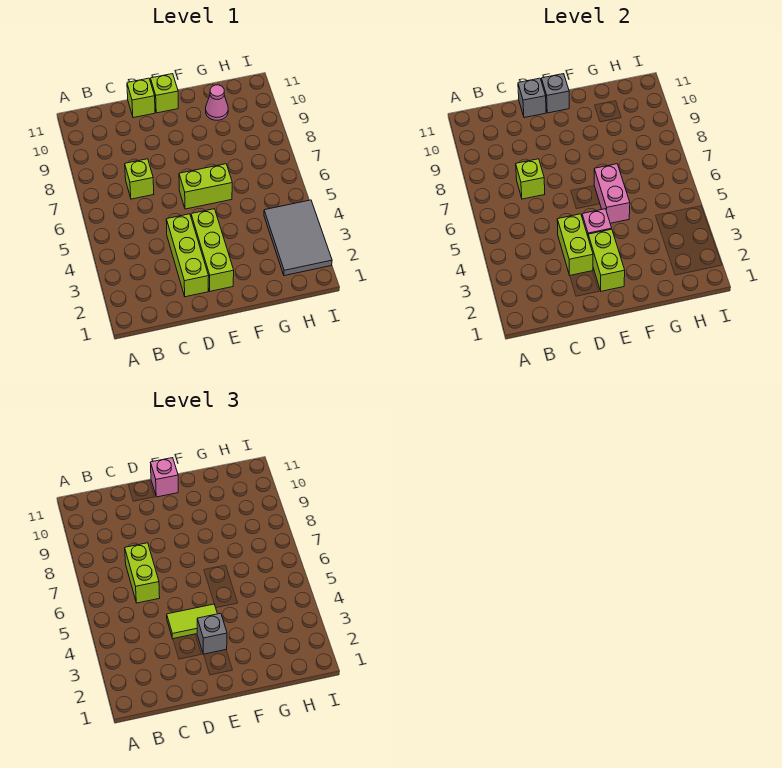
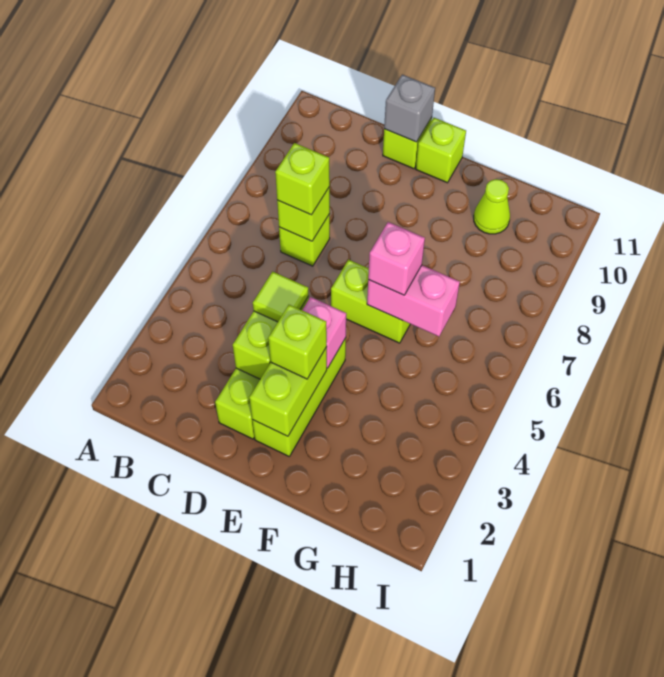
lime brick C6:C7 level 3 -> lime brick C7 level 3
lime tile D4:E4 level 3 -> lime tile D4 level 3
grey brick E3 level 3 -> lime brick E3 level 3
grey brick E11 level 2 -> none
pink brick E11 level 3 -> pink brick F6 level 3
pink brick F5:F6 level 2 -> pink brick F6:G6 level 2
pink cone G10 level 1 -> lime cone G10 level 1
grey tile H2:I4 level 1 -> none

